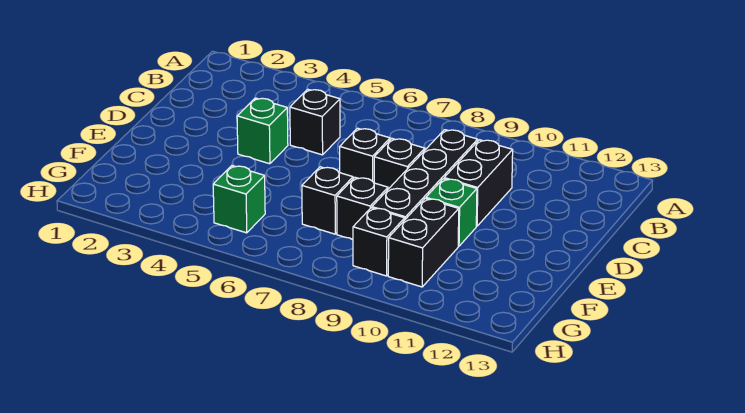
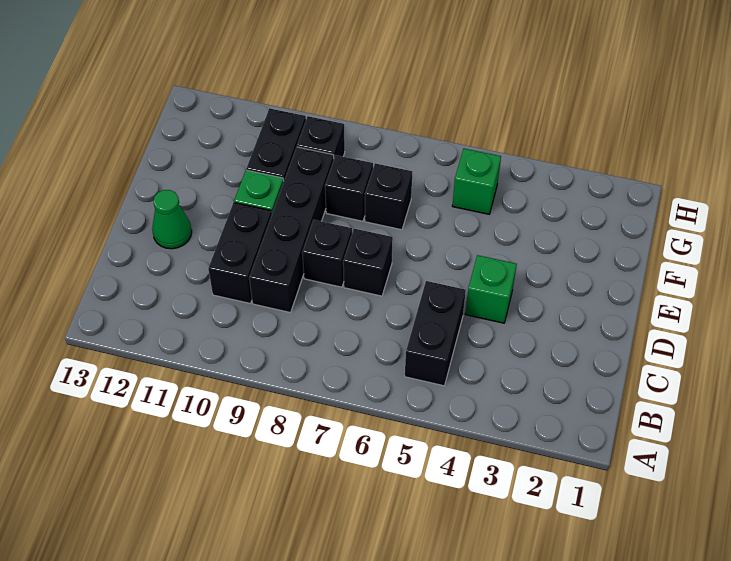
black brick C5 level 1 -> black brick B5:C5 level 1
none -> green cone D12 level 1

